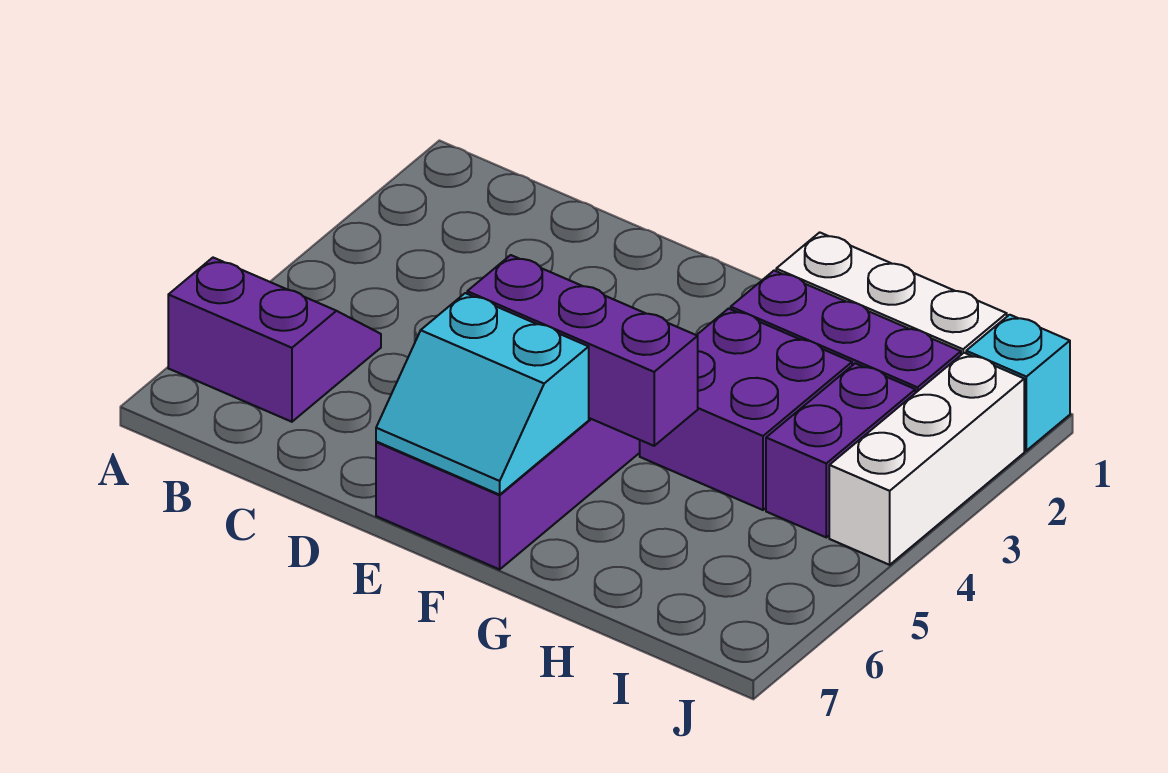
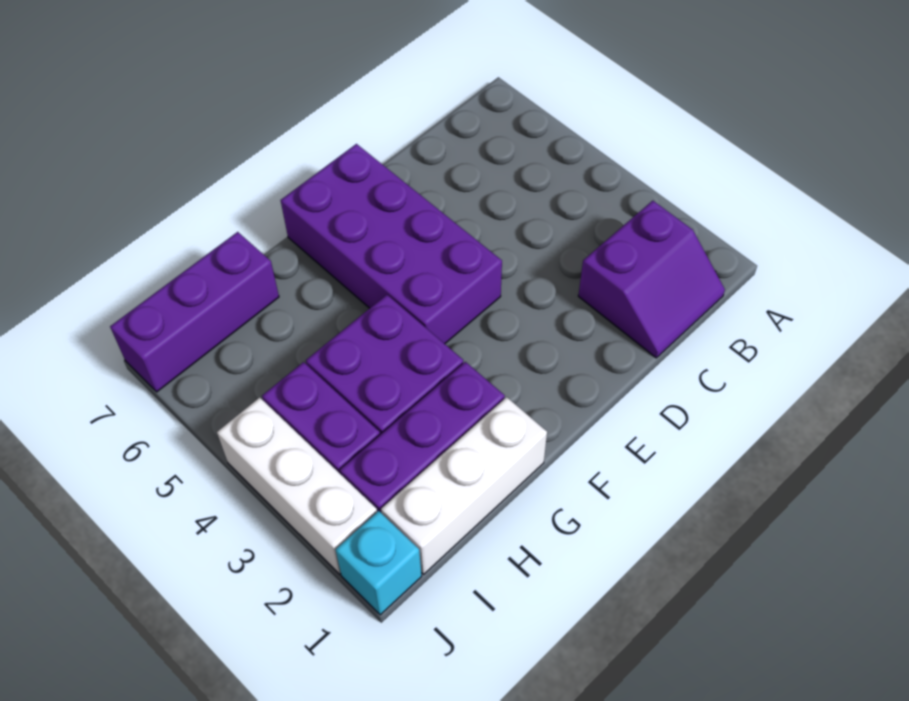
purple slope A5:B6 level 1 top 6 -> purple slope B1:C2 level 1 top 2
purple brick E5:G5 level 2 -> purple brick H7:J7 level 1
cyan slope E6:F7 level 2 top 6 -> none

